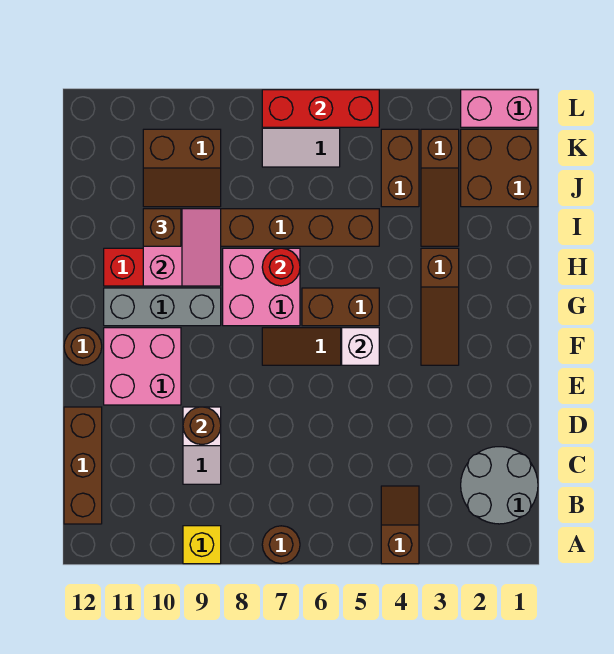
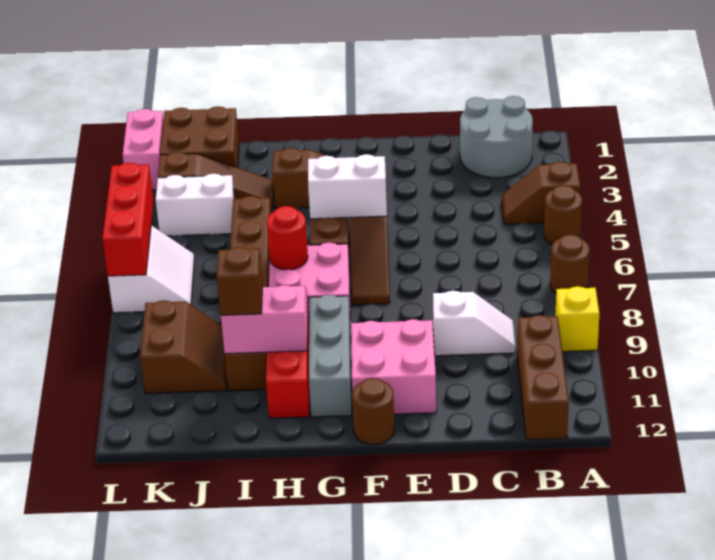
brown brick B12:D12 level 1 -> brown brick B10:B12 level 1
brown round brick D9 level 2 -> brown round brick A5 level 1
white brick F5 level 2 -> white brick F5:G5 level 2
brown brick J4:K4 level 1 -> white brick J4:K4 level 1

